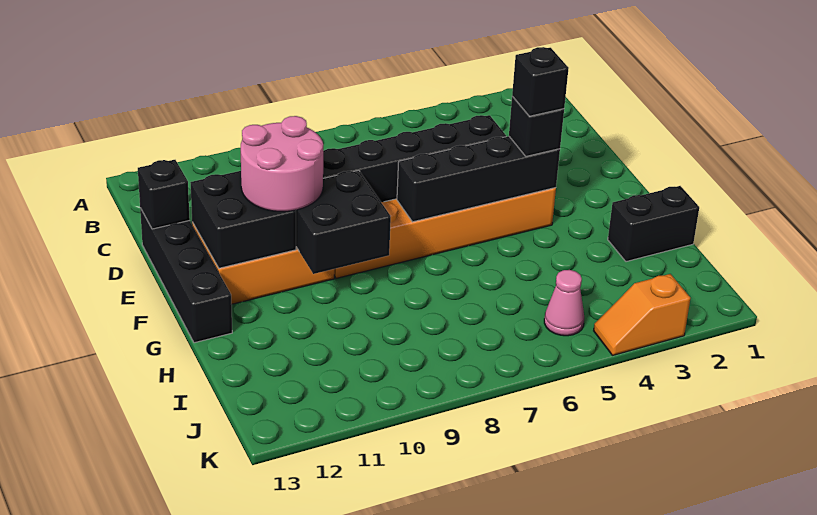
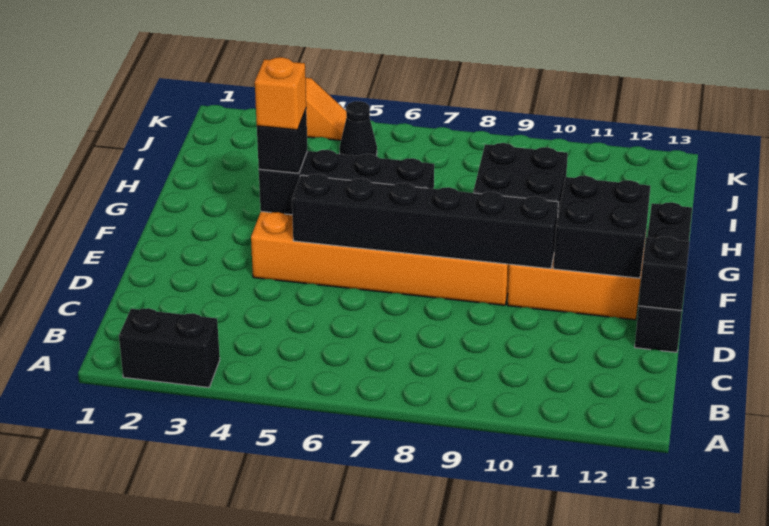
pink round brick E10:F11 level 3 -> none
black brick F4 level 4 -> orange brick F4 level 4
black brick H1:H2 level 1 -> black brick A2:A3 level 1
pink cone J5 level 1 -> black cone J5 level 1

